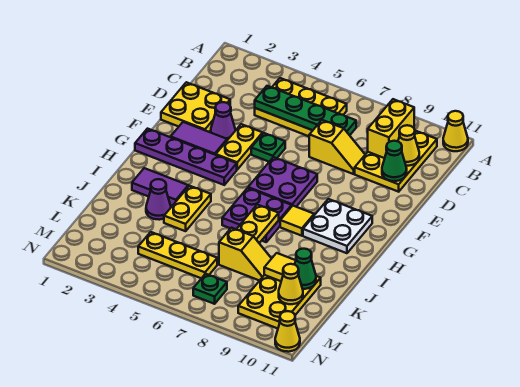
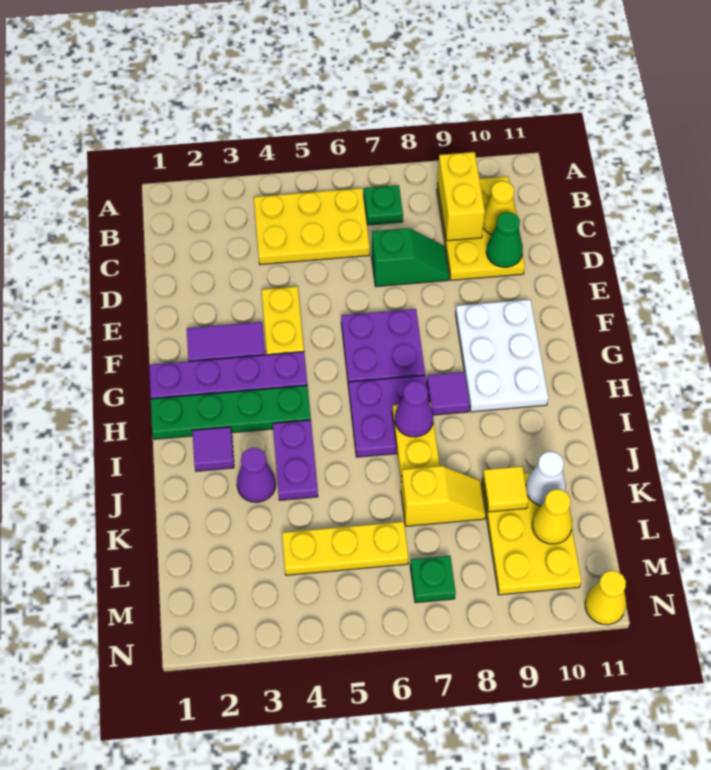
yellow cone A11 level 1 -> none
green plate C4:C7 level 2 -> green plate H1:H4 level 1
yellow plate D1:E2 level 1 -> none
yellow slope D7:D8 level 1 top 7 -> green slope D7:D8 level 1 top 7
purple cone E3 level 1 -> purple cone I7 level 3
green plate E5 level 1 -> green plate B7 level 1
white plate G9:H10 level 1 -> white plate F9:H10 level 1
yellow tile H8 level 1 -> purple tile H8 level 1
purple tile I2:I3 level 1 -> purple tile I2 level 1
yellow plate I4:J4 level 1 -> purple plate I4:J4 level 1
green cone K10 level 2 -> white cone K10 level 2

